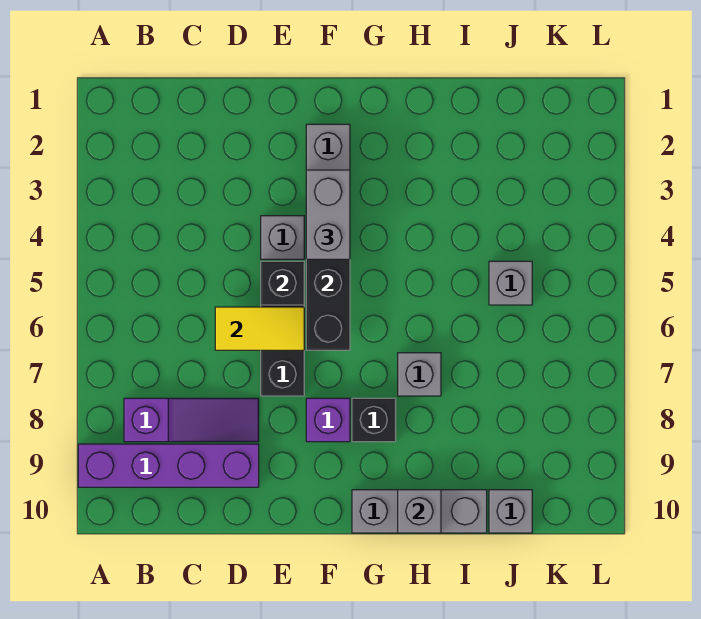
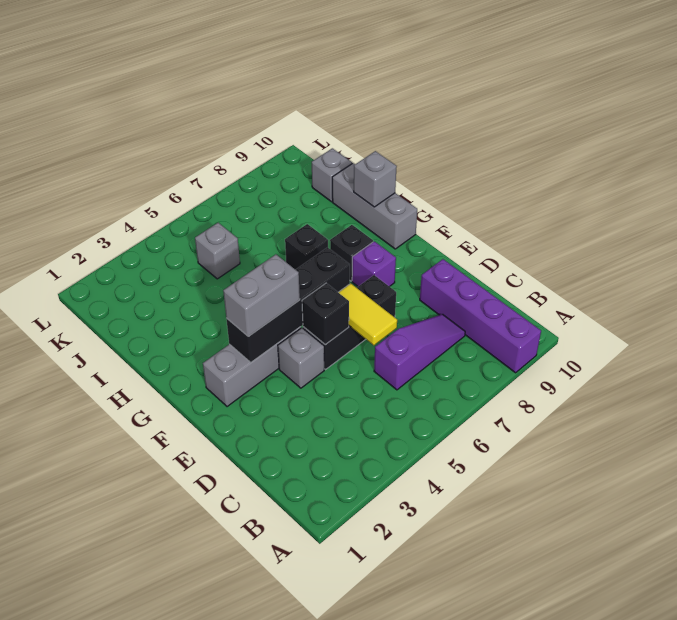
purple slope B8:D8 level 1 top B -> purple slope C6:C8 level 1 top 6
grey brick H7 level 1 -> black brick H7 level 1

